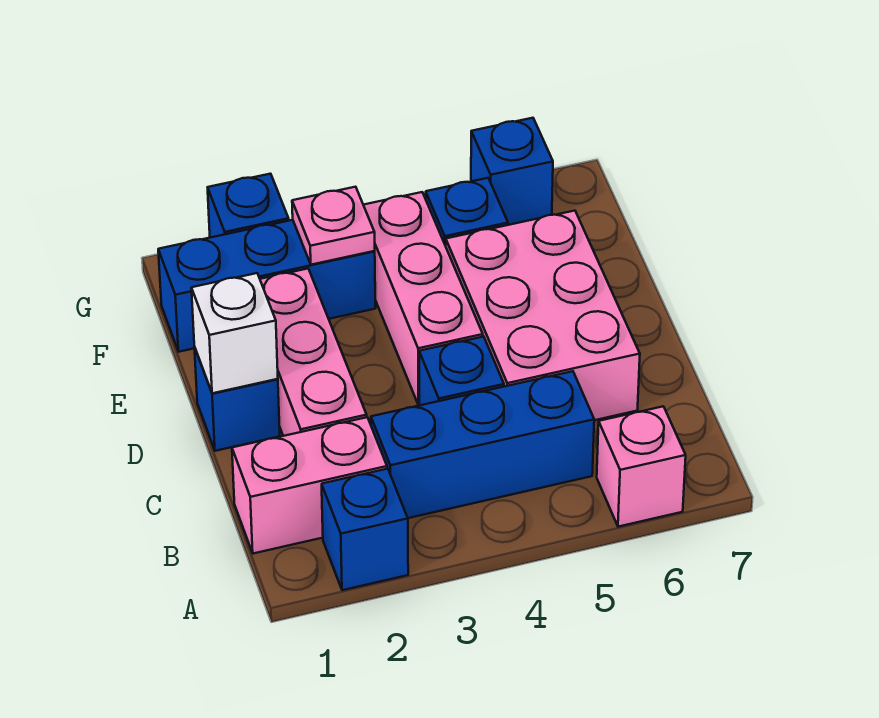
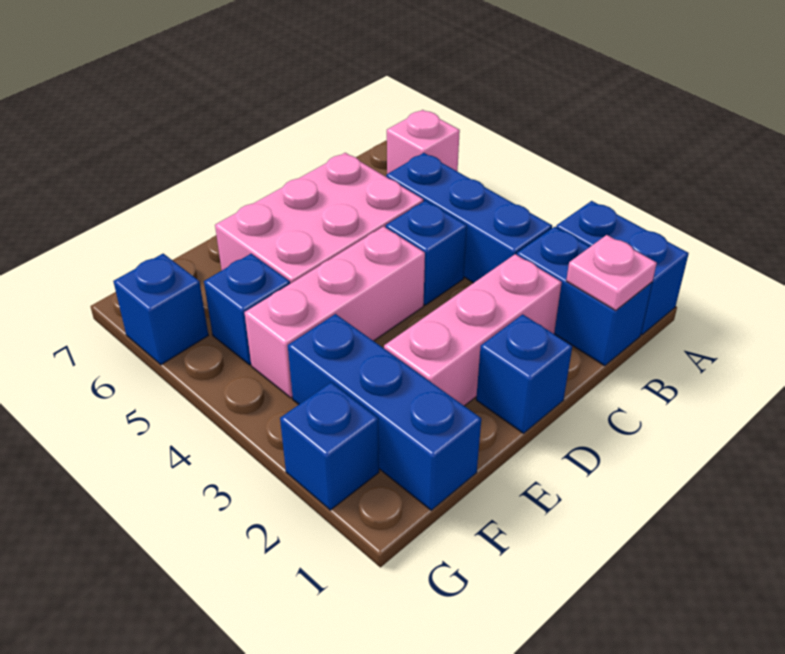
blue brick A2 level 1 -> blue brick A1:A2 level 1
pink brick B1:B2 level 1 -> blue brick B1:B2 level 1
white brick D1 level 2 -> none
pink plate F3 level 2 -> pink plate B1 level 2

